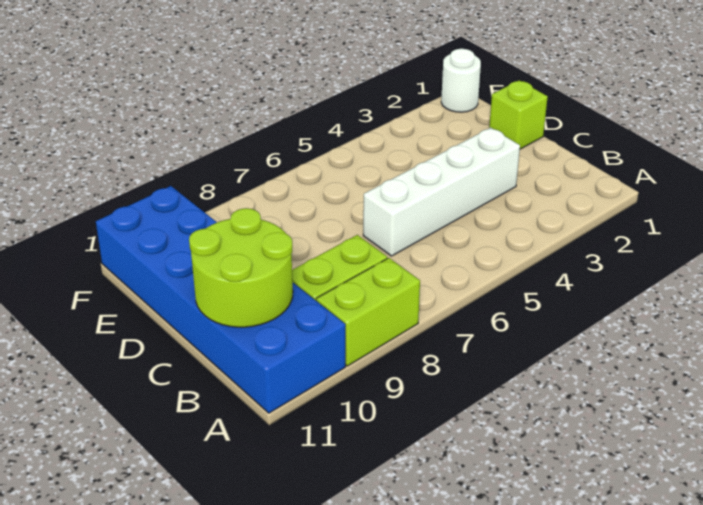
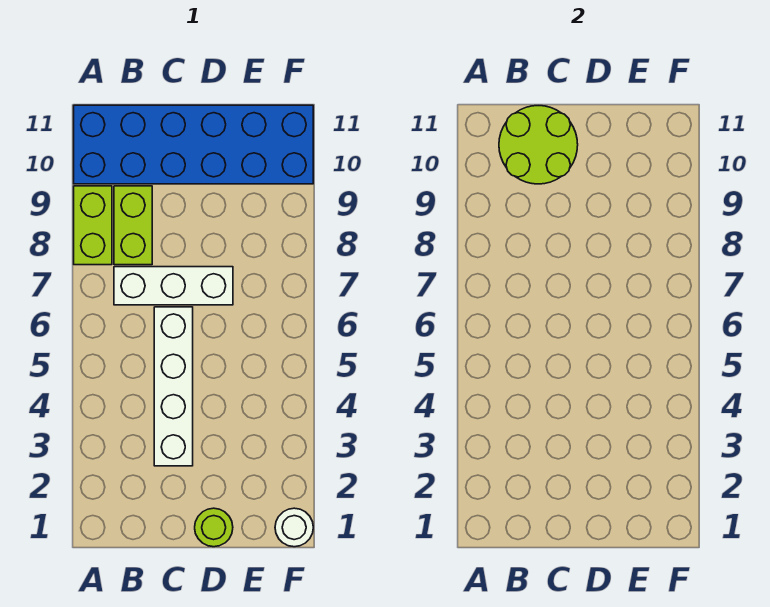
none -> white brick B7:D7 level 1
lime brick D1 level 1 -> lime round brick D1 level 1

